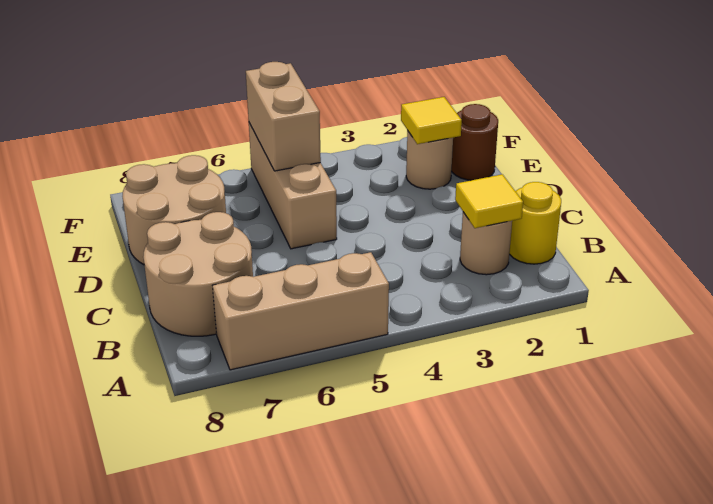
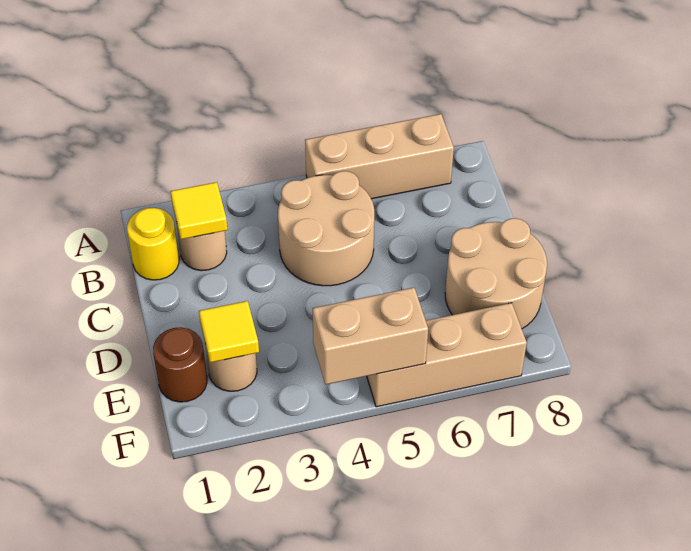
tan round brick B7:C8 level 1 -> tan round brick B4:C5 level 1
tan brick D5:F5 level 1 -> tan brick F5:F7 level 1
tan brick E5:F5 level 2 -> tan brick F4:F5 level 2

